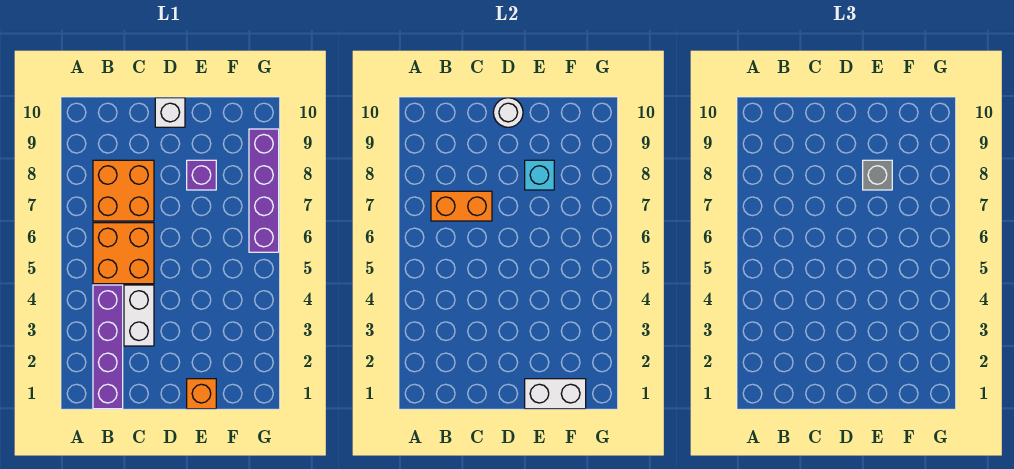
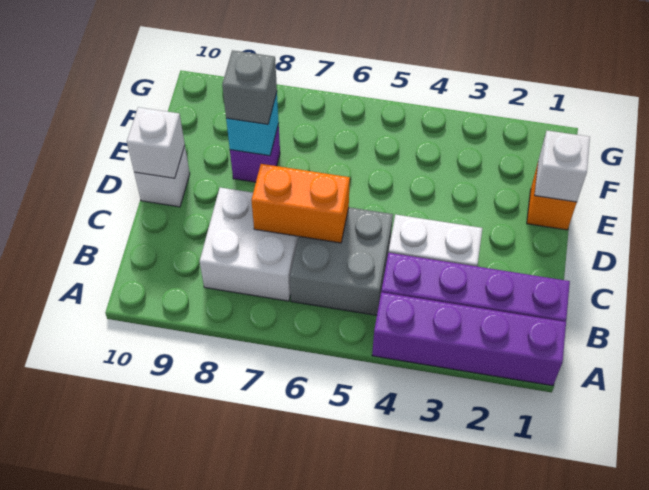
orange brick B5:C6 level 1 -> grey brick B5:C6 level 1
orange brick B7:C8 level 1 -> white brick B7:C8 level 1
orange brick B7:C7 level 2 -> orange brick C6:C7 level 2
white round brick D10 level 2 -> white brick D10 level 2
white brick E1:F1 level 2 -> white brick E1 level 2
purple brick G6:G9 level 1 -> purple brick A1:A4 level 1

